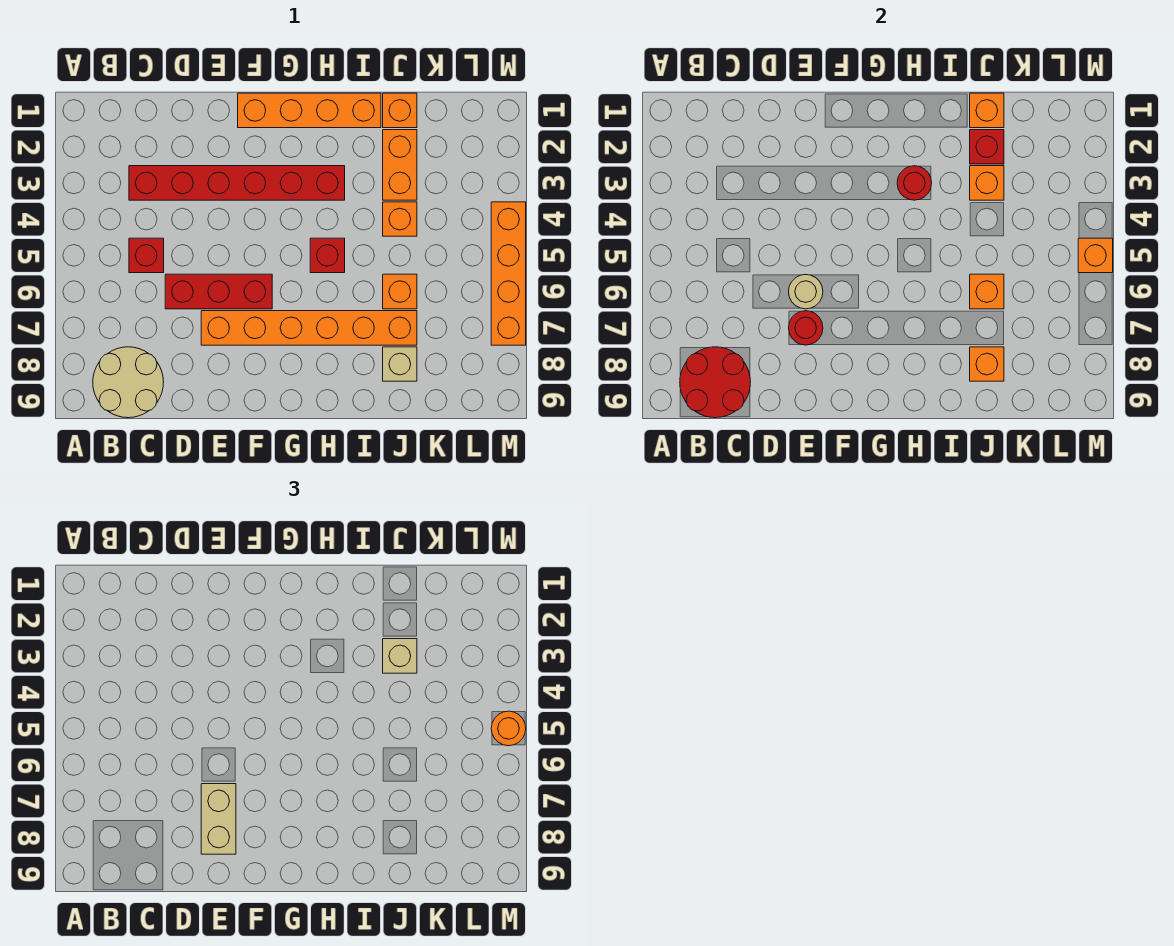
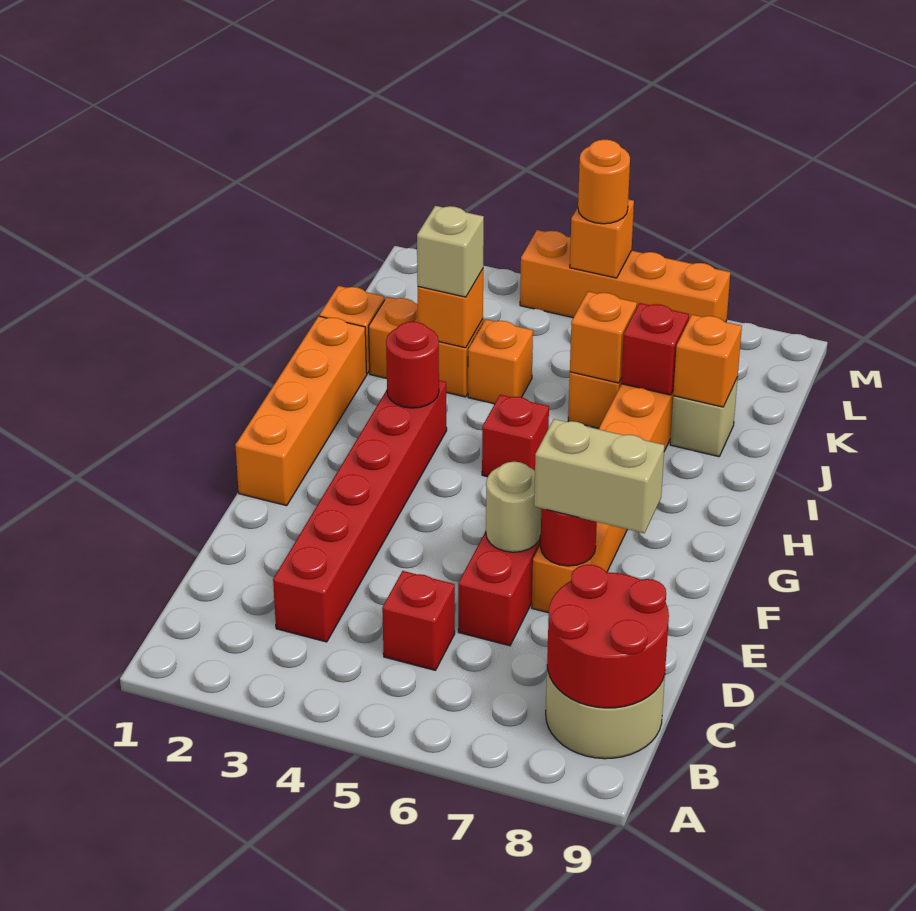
orange brick J1 level 2 -> none
red brick J2 level 2 -> red brick J7 level 2

